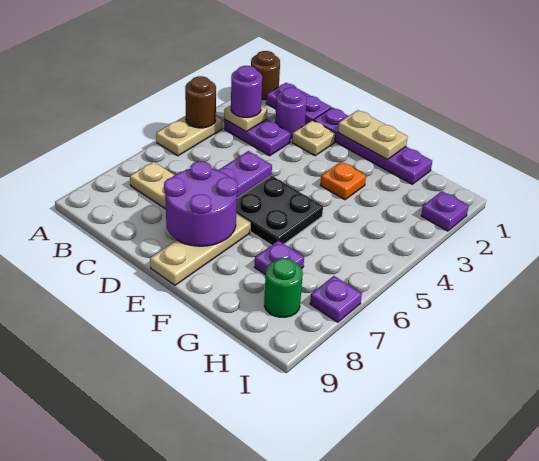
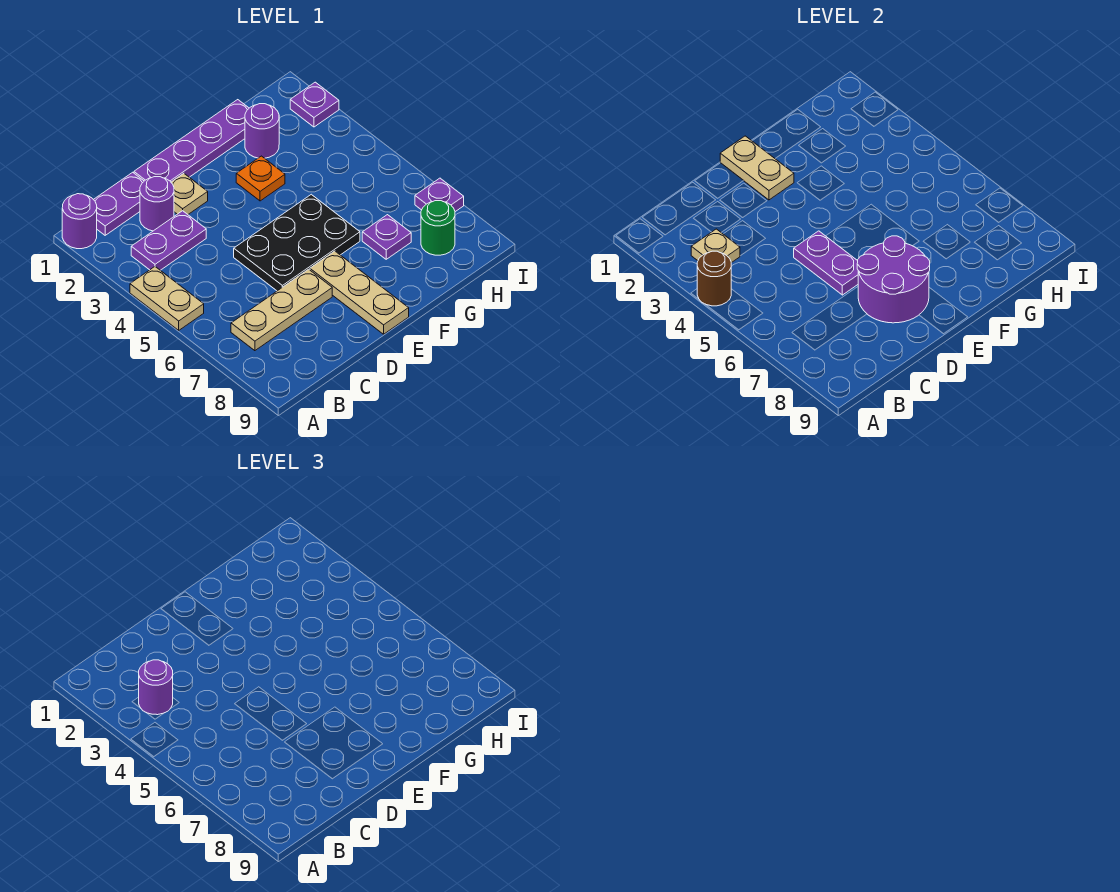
brown round brick A1 level 1 -> purple round brick A1 level 1
tan plate E1:F1 level 2 -> tan plate E1:E2 level 2
none -> purple round brick G2 level 1

